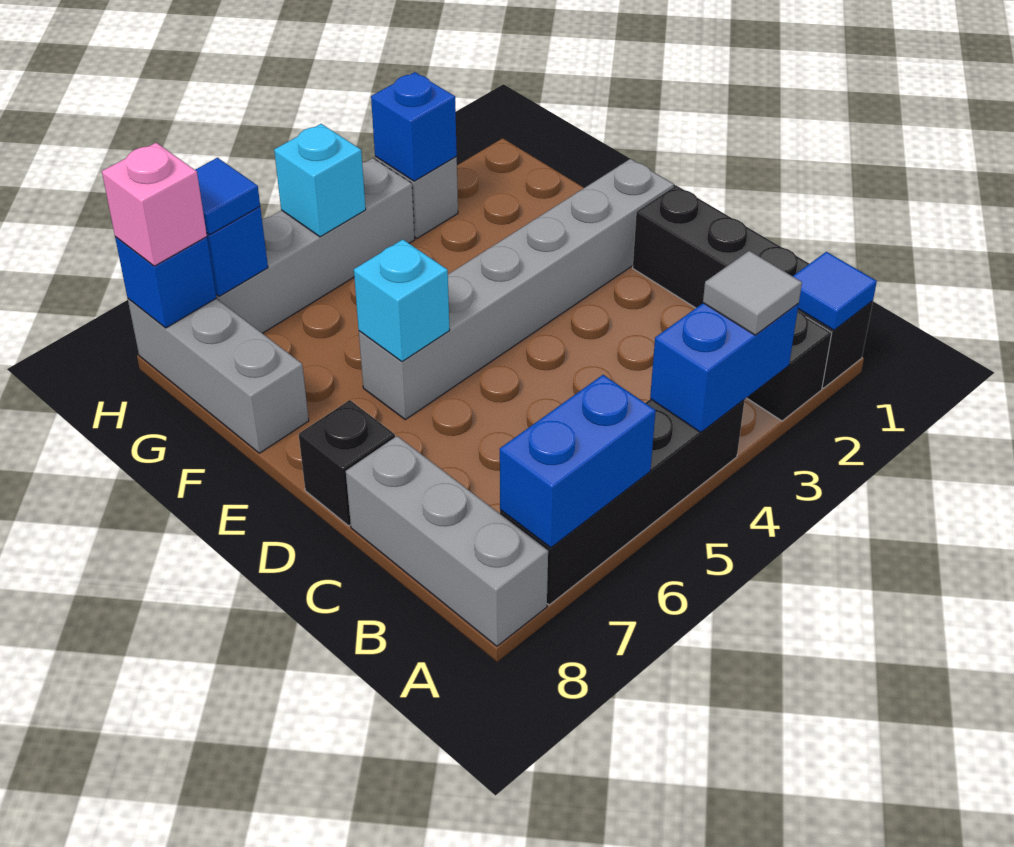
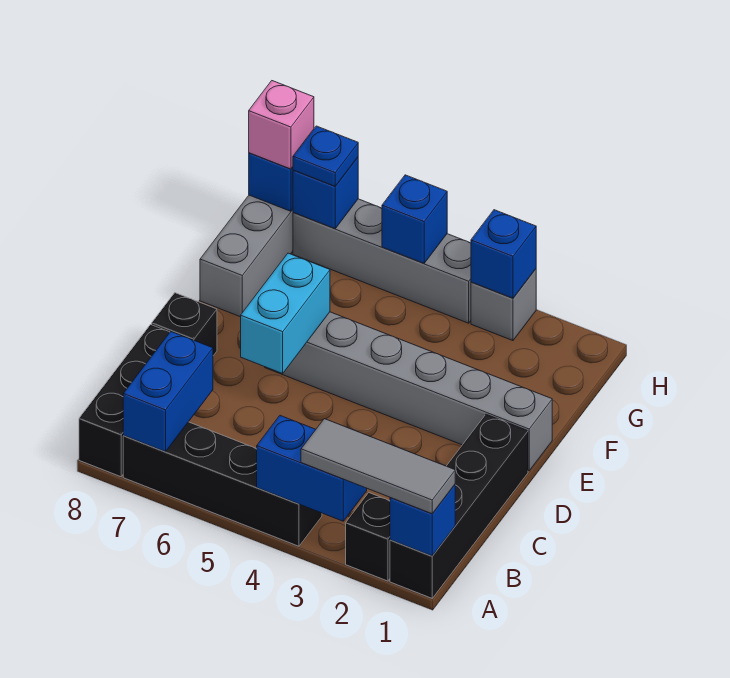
blue tile A1 level 2 -> blue brick A1 level 2
grey tile A3 level 3 -> grey tile A1:A3 level 3
blue brick A6:A7 level 2 -> blue brick A7:B7 level 2
grey brick A8:C8 level 1 -> black brick A8:C8 level 1
cyan brick E6 level 2 -> cyan brick D6:E6 level 2
cyan brick H5 level 2 -> blue brick H5 level 2
blue tile H7 level 3 -> blue plate H7 level 3

